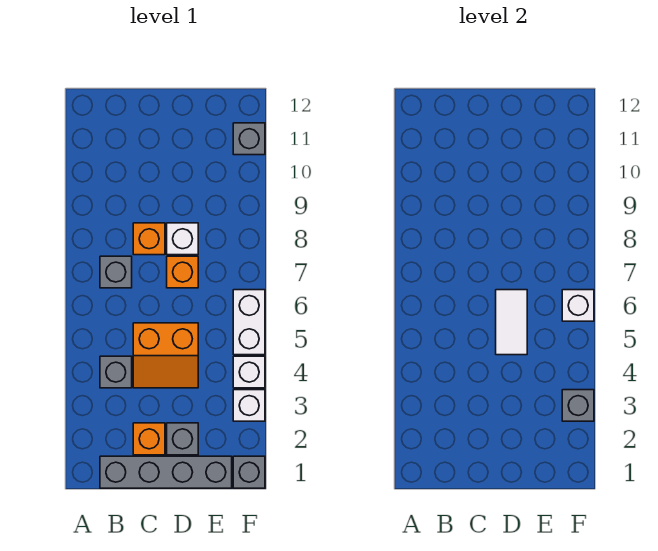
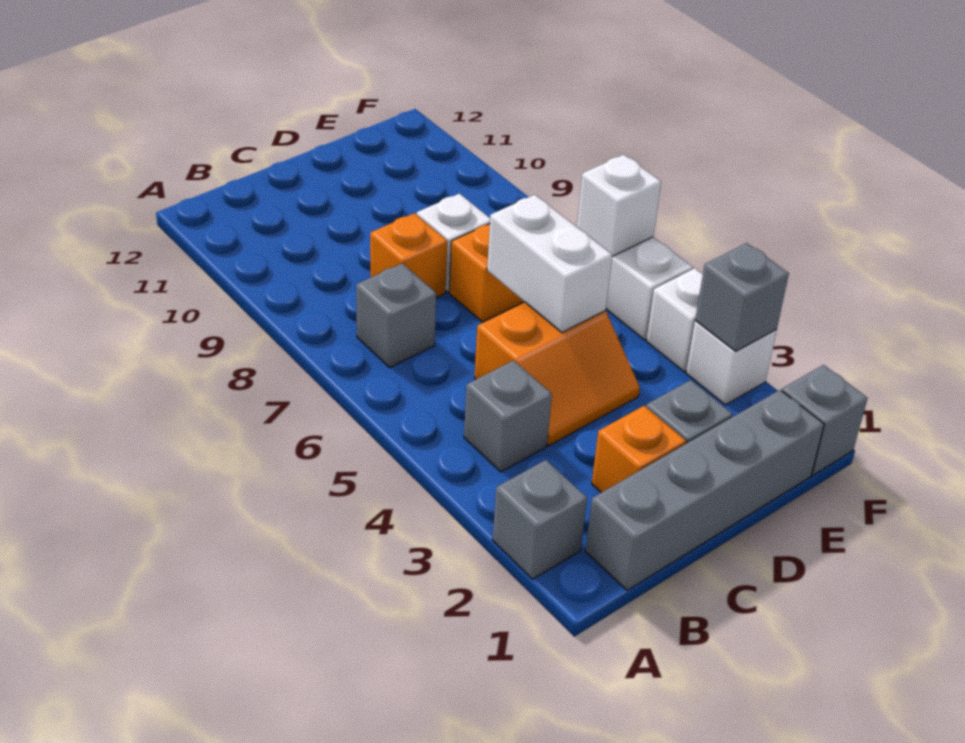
white tile D5:D6 level 2 -> white brick D5:D6 level 2
grey brick F11 level 1 -> grey brick A2 level 1

